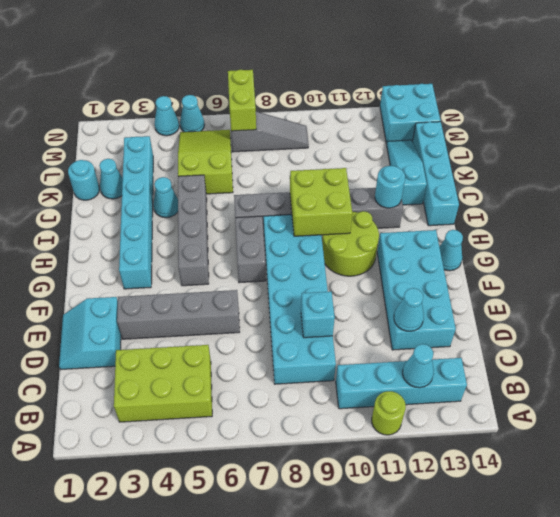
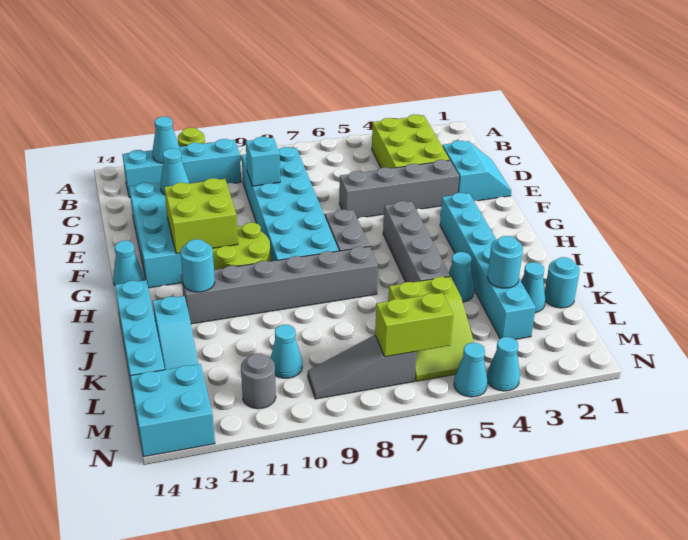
lime brick B3:C5 level 1 -> lime brick B3:D4 level 1
lime brick H9:I10 level 2 -> lime brick F11:G12 level 2
none -> cyan round brick K3 level 2
none -> cyan cone L10 level 1
lime brick M7:N7 level 2 -> lime brick M6:M7 level 2
none -> grey round brick M11 level 1

